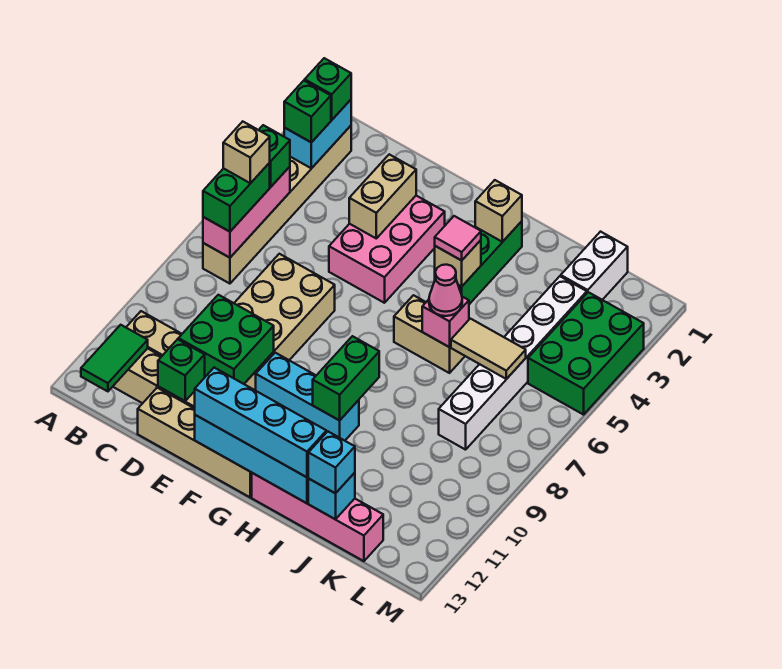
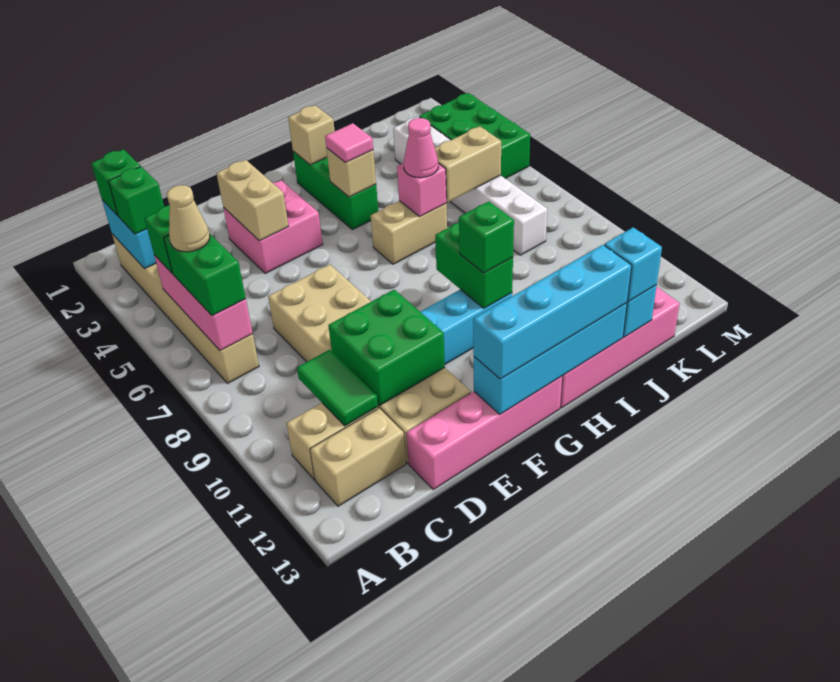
tan brick B6 level 4 -> tan cone B6 level 4
green tile B12:B13 level 2 -> green tile C10:C11 level 2
green brick D12 level 2 -> green brick H10 level 3
tan brick D13:G13 level 1 -> pink brick D13:G13 level 1
pink brick E3:F5 level 1 -> pink brick E3:F4 level 1
tan tile J6:K6 level 2 -> tan brick J6:K6 level 2
white brick K1:K2 level 1 -> none

